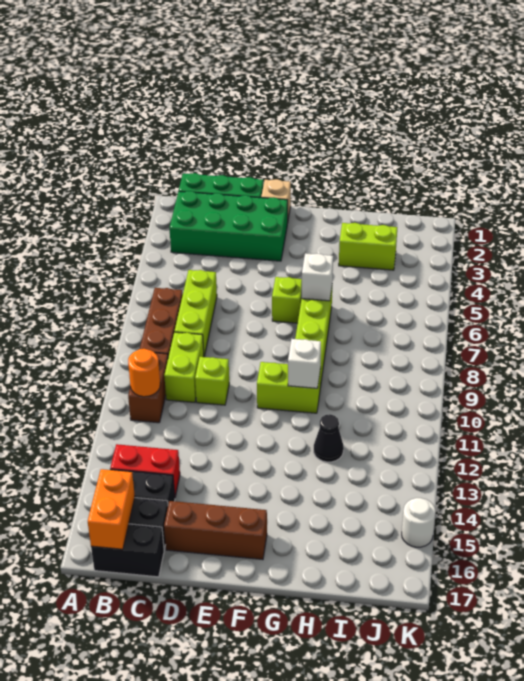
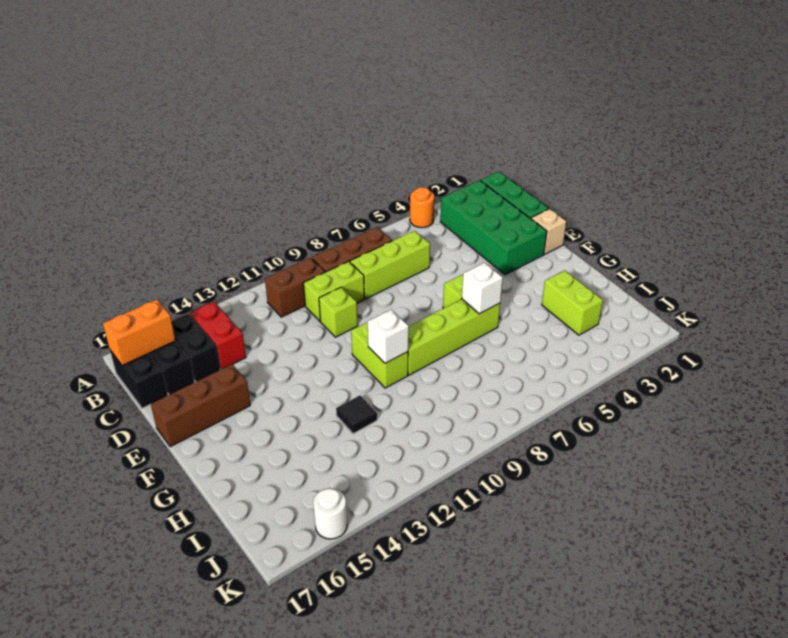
orange round brick B11 level 2 -> orange round brick A4 level 1
brown brick D16:F16 level 1 -> brown brick E15:E17 level 1
black cone H12 level 1 -> black tile H12 level 1

